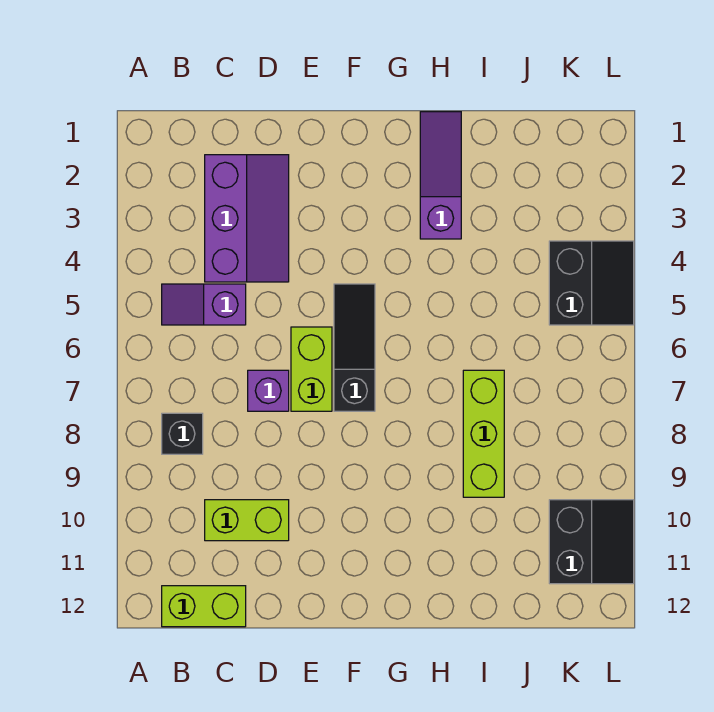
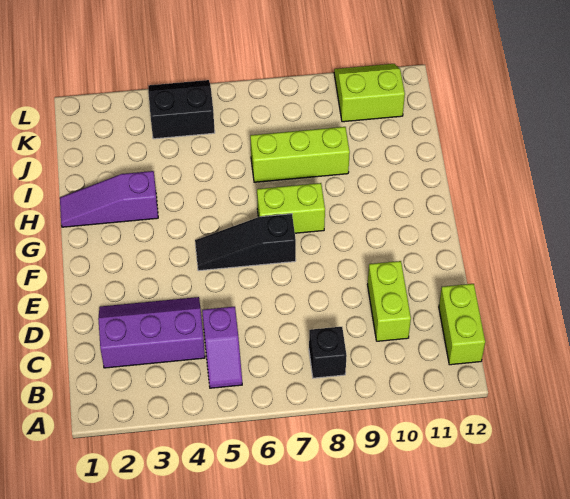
purple brick D7 level 1 -> none
lime brick E6:E7 level 1 -> lime brick G7:G8 level 1
black slope K10:L11 level 1 top K -> lime slope K10:L11 level 1 top K

